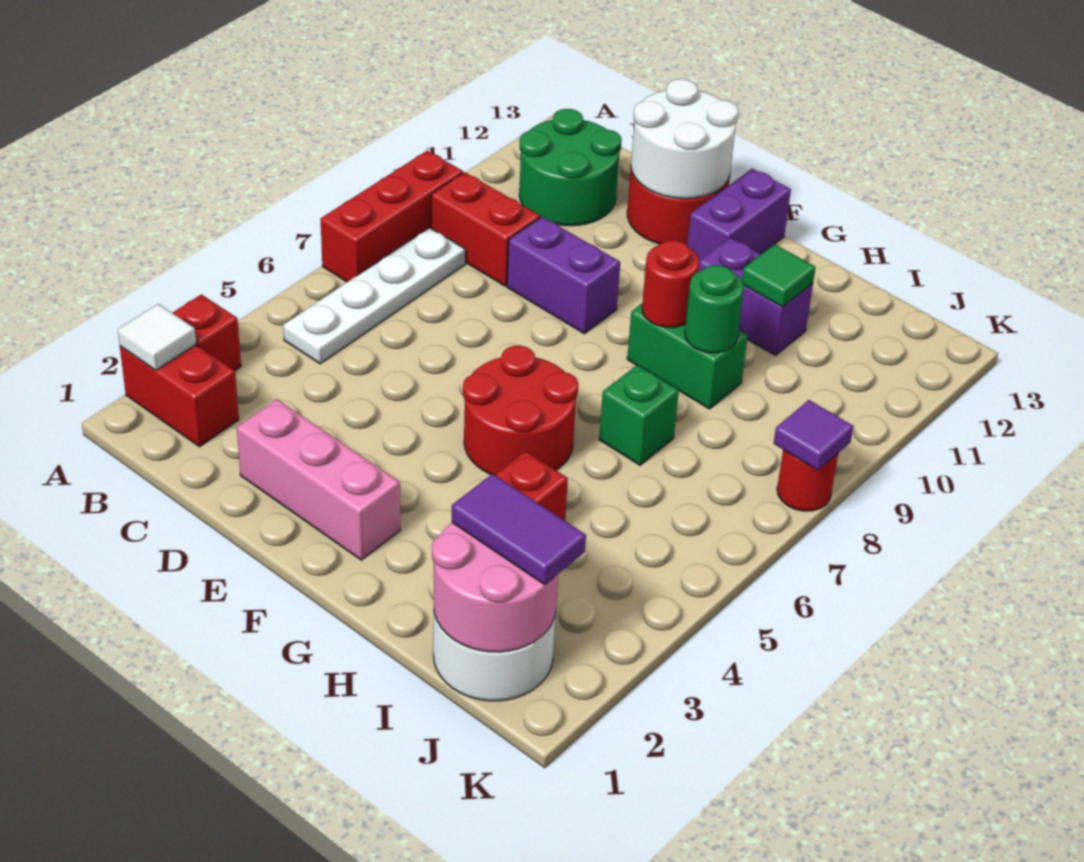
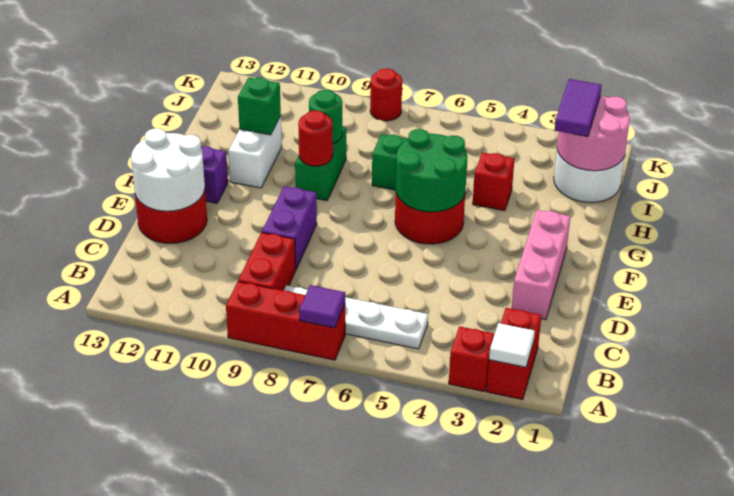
green round brick B11:C12 level 1 -> green round brick F5:G6 level 2
purple brick G11:H11 level 1 -> white brick G11:H11 level 1
green tile H11 level 2 -> green brick H11 level 2
purple tile K8 level 2 -> purple tile A7 level 2

